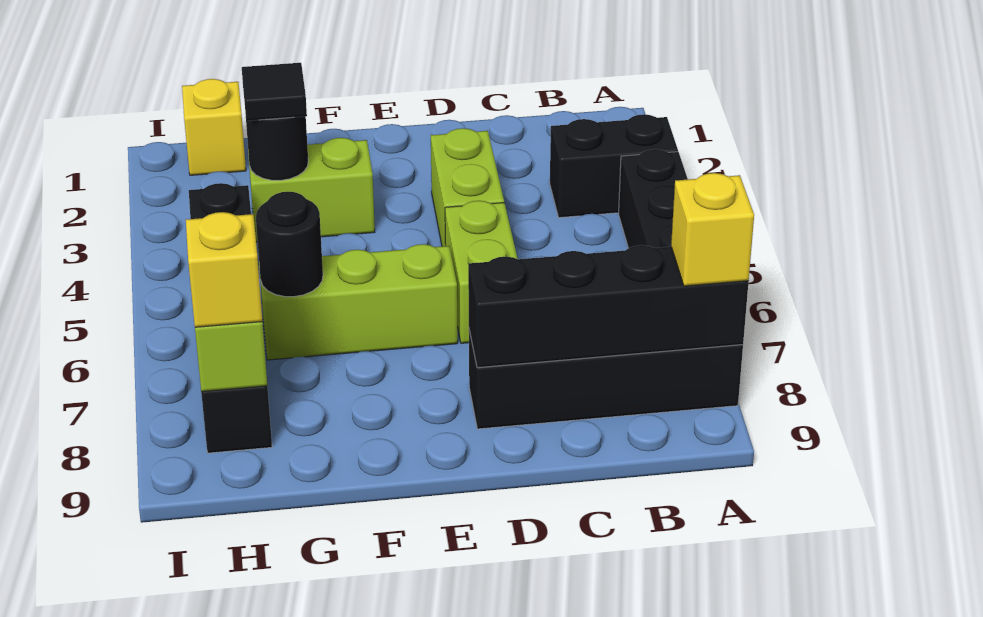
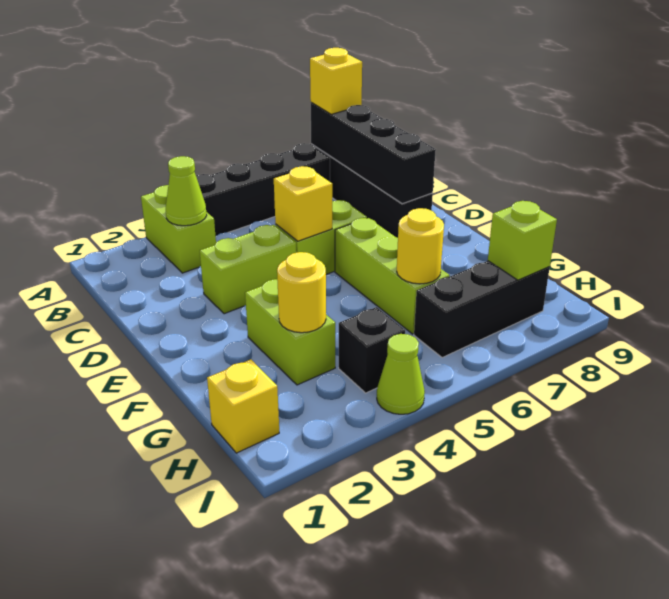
black brick A3:B3 level 1 -> lime brick A3:B3 level 1
none -> lime cone B3 level 2
black round brick G3 level 2 -> yellow round brick G3 level 2
black tile G3 level 3 -> none
black round brick G6 level 2 -> yellow round brick G6 level 2
yellow brick H8 level 3 -> yellow brick D5 level 2
none -> lime cone I4 level 1

